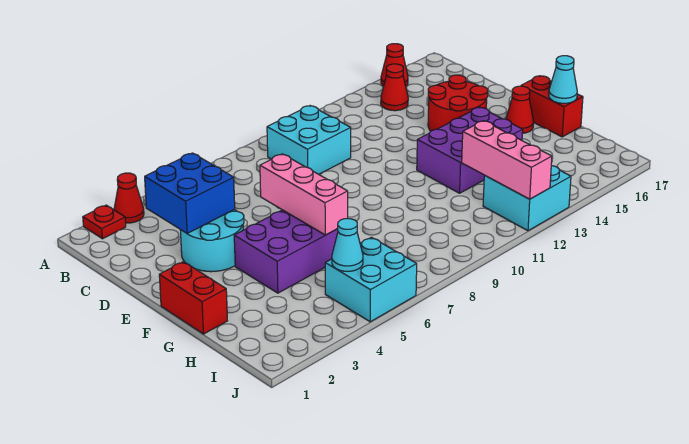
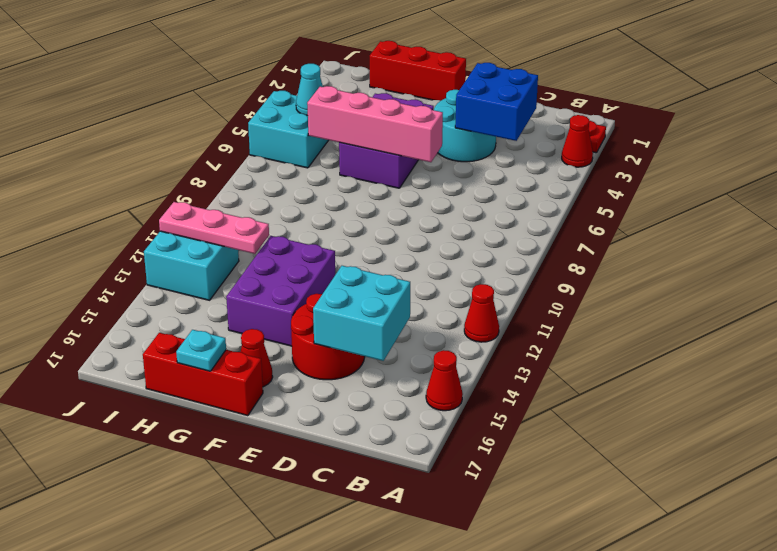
cyan brick B9:C10 level 1 -> cyan brick C14:D15 level 2
red cone B14 level 1 -> red cone A12 level 1
pink brick E6:G6 level 2 -> pink brick E6:H6 level 2
red brick F1:G1 level 1 -> red brick F1:H1 level 1
red brick F17:G17 level 1 -> red brick F17:H17 level 1
cyan cone G17 level 2 -> cyan plate G17 level 2
pink brick H12:J12 level 2 -> pink plate H12:J12 level 2

